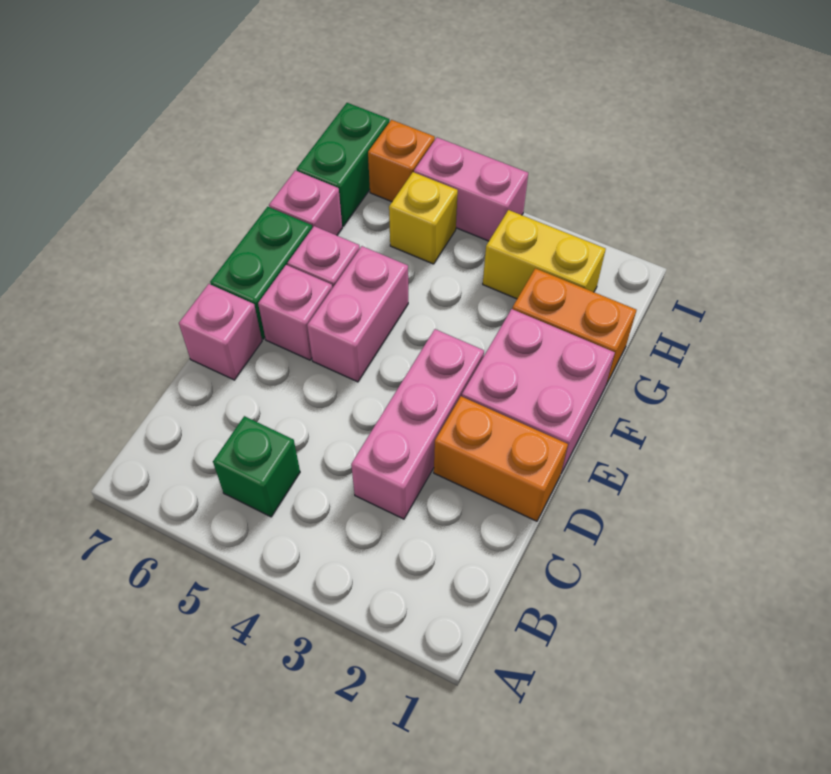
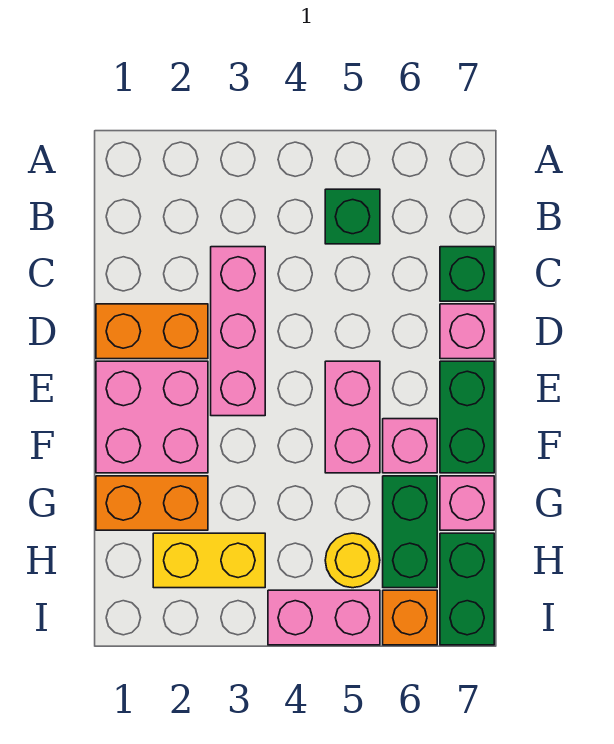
none -> green brick C7 level 1
pink brick E6 level 1 -> none
none -> green brick G6:H6 level 1
yellow brick H5 level 1 -> yellow round brick H5 level 1

